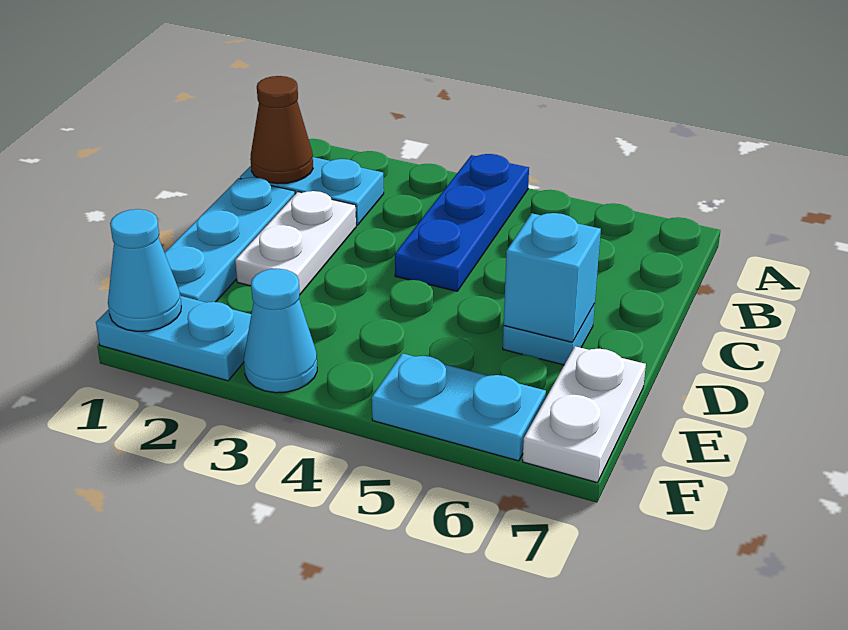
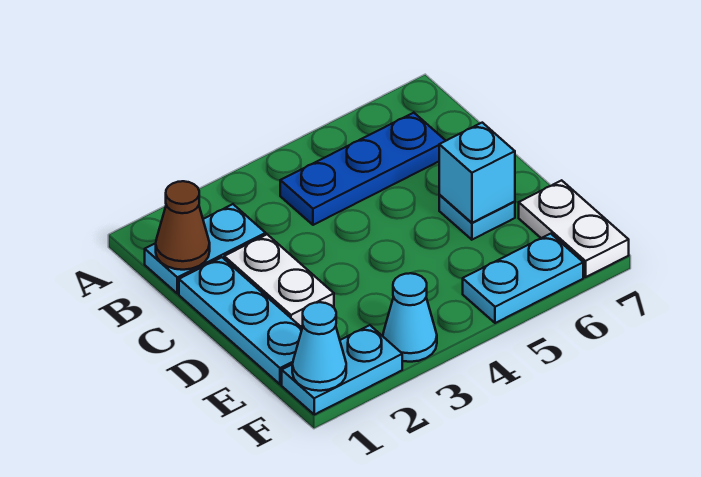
blue plate A4:C4 level 1 -> blue plate B4:B6 level 1

